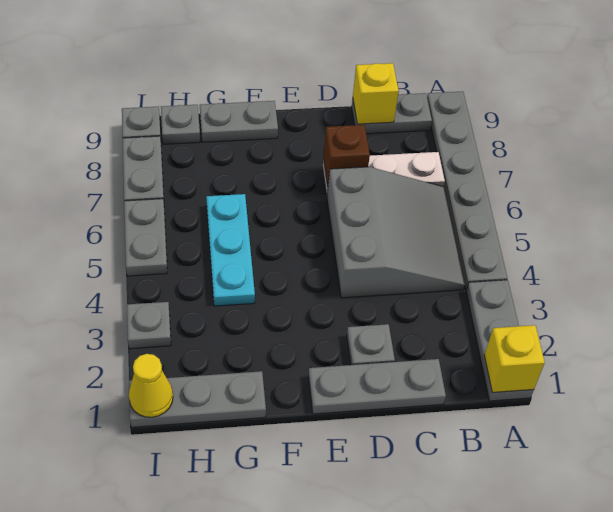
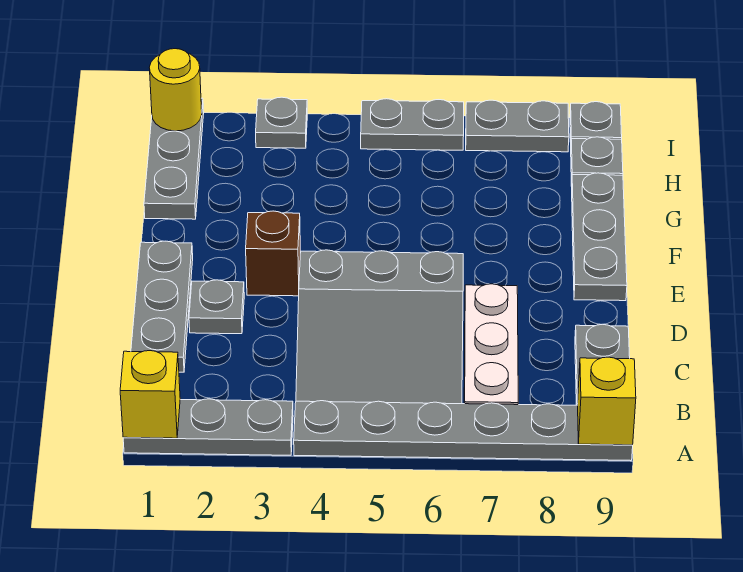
yellow brick C9 level 2 -> yellow brick A9 level 2
brown brick D7 level 2 -> brown brick E3 level 1
grey plate F9:G9 level 1 -> grey plate E9:G9 level 1
cyan plate G4:G6 level 1 -> none
yellow cone I1 level 2 -> yellow round brick I1 level 2

